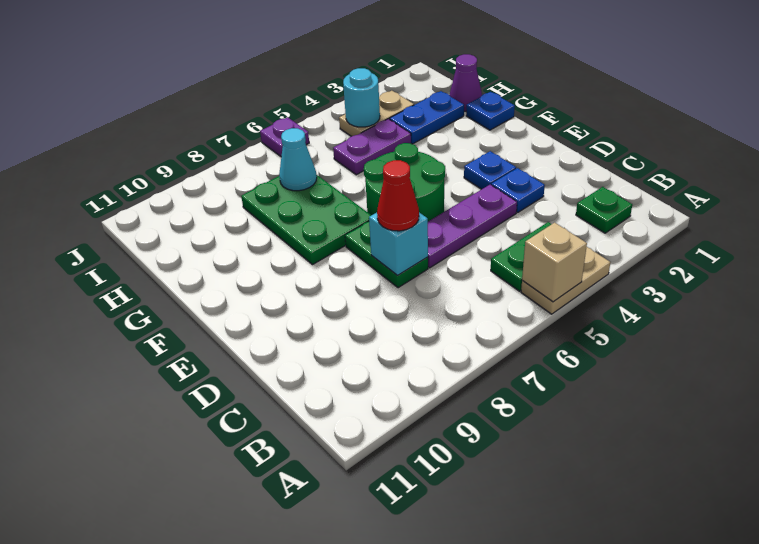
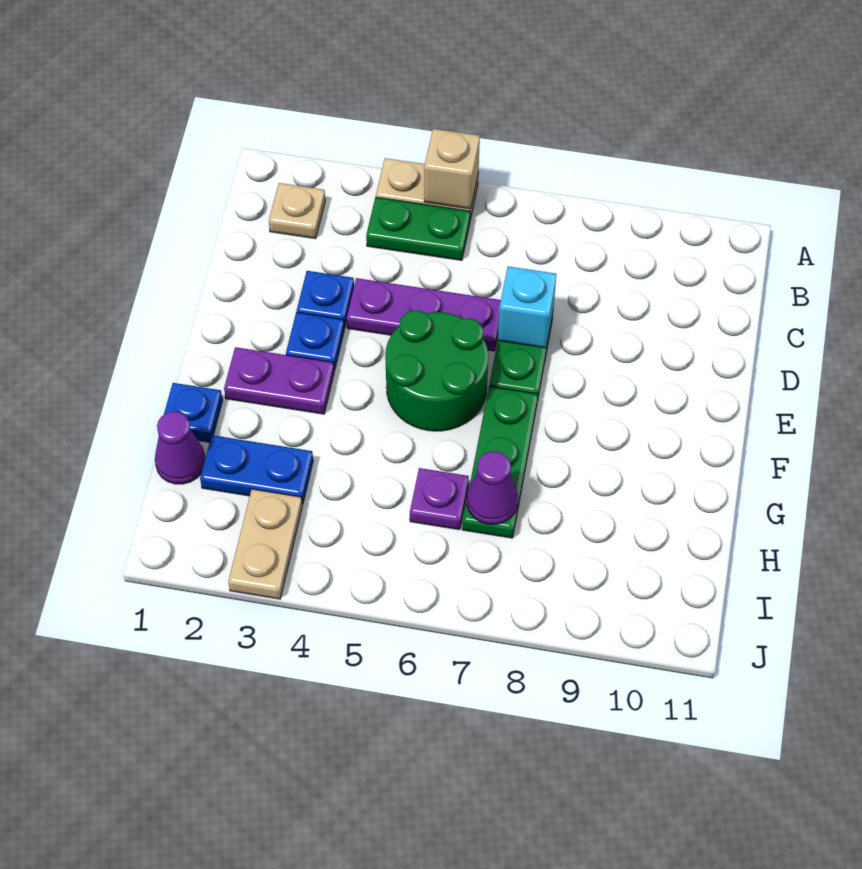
green plate B2 level 1 -> tan plate B2 level 1
red cone D7 level 3 -> none
green plate F7:H8 level 1 -> green plate F7:H7 level 1
purple plate H4:H5 level 1 -> purple plate F2:F3 level 1
cyan cone H7 level 2 -> purple cone H7 level 2
tan plate I3:I4 level 1 -> tan plate I3:J3 level 1
cyan round brick I4 level 2 -> none
purple plate J6 level 1 -> purple plate H6 level 1

